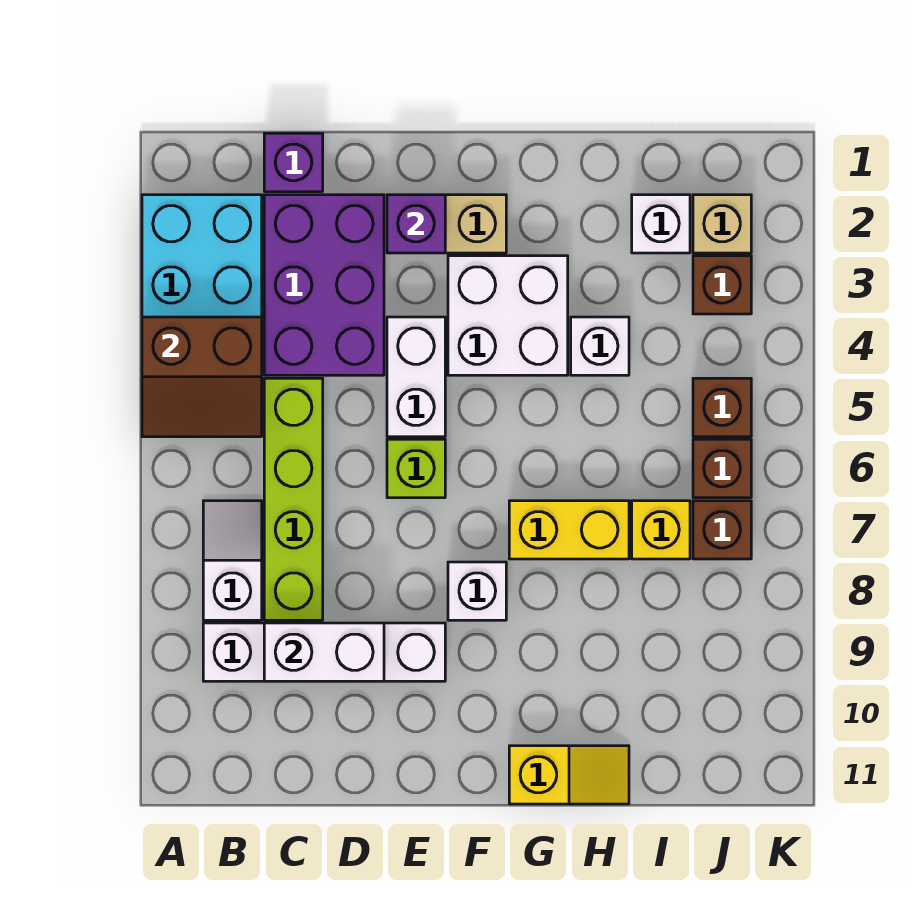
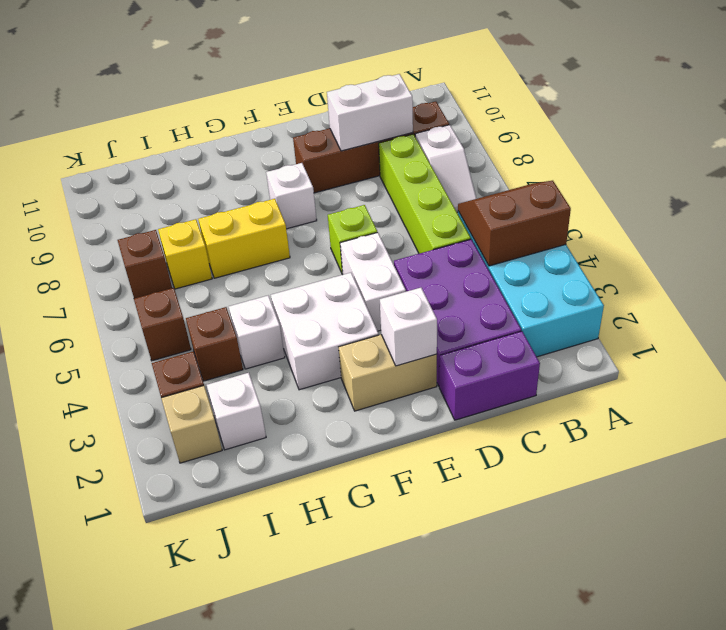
white brick B9:E9 level 1 -> brown brick B9:E9 level 1
purple brick C1 level 1 -> purple brick C1:D1 level 1
purple brick E2 level 2 -> white brick E2 level 2
yellow slope G11:H11 level 1 top G -> none
brown brick J6 level 1 -> brown brick I4 level 1

